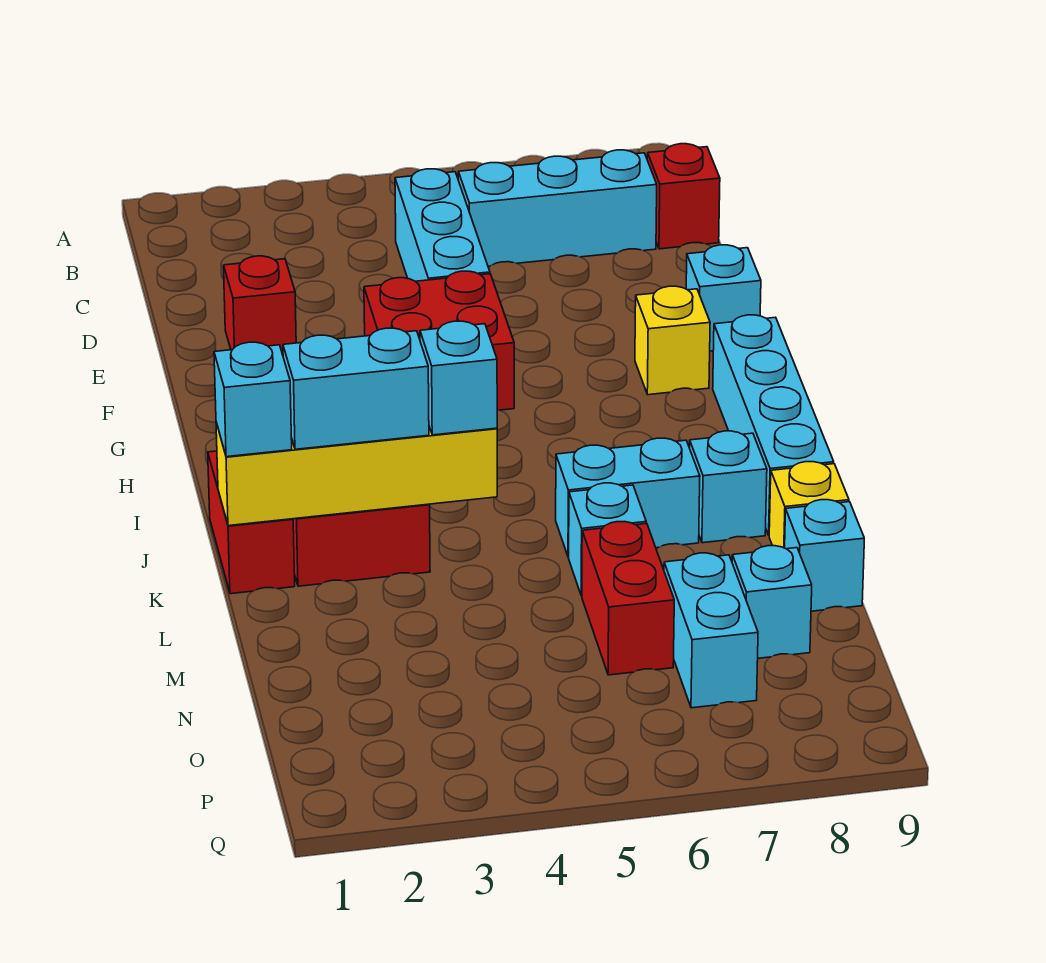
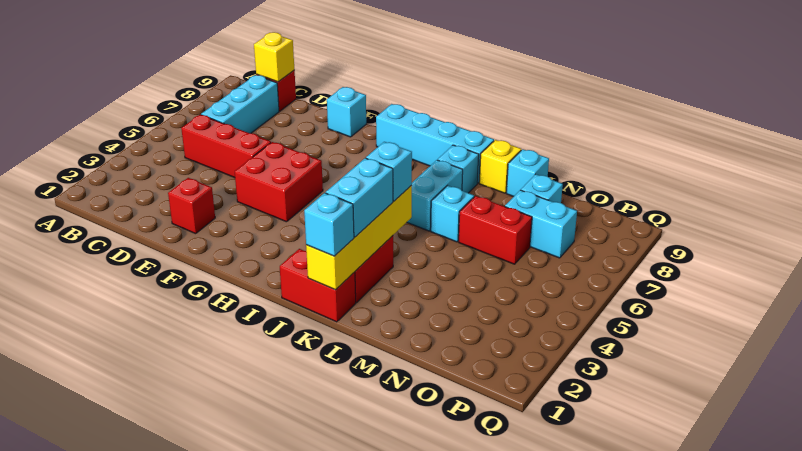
cyan brick C5:E5 level 1 -> red brick C5:E5 level 1
yellow brick G8 level 1 -> yellow brick C9 level 2

